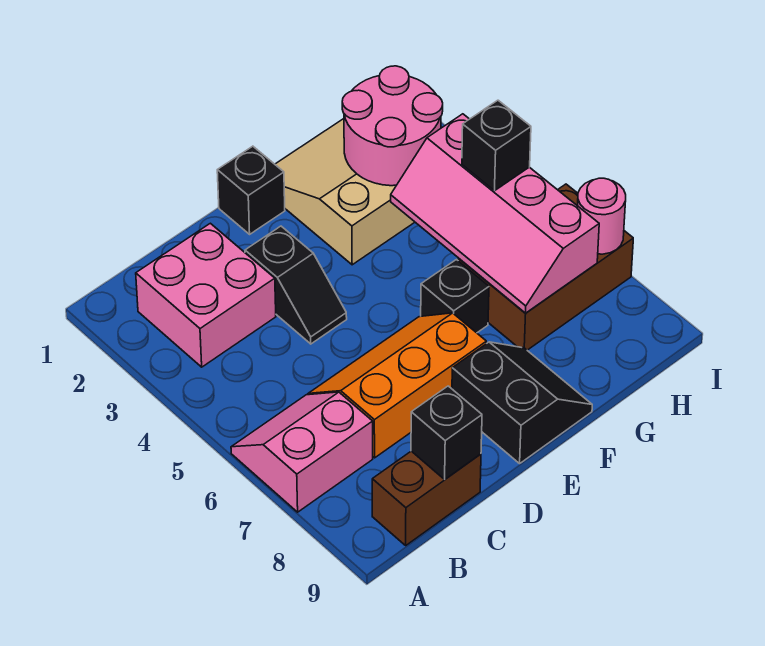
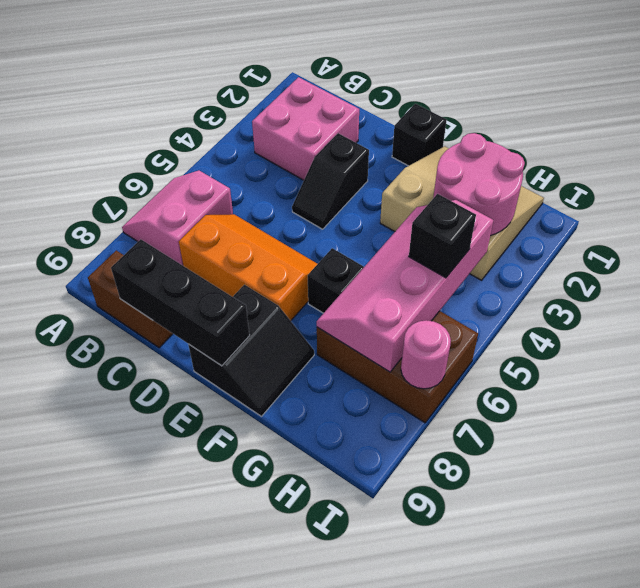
pink slope A6:B7 level 1 top 7 -> pink slope A6:B7 level 1 top B
black brick C9 level 2 -> black brick C9:E9 level 2

